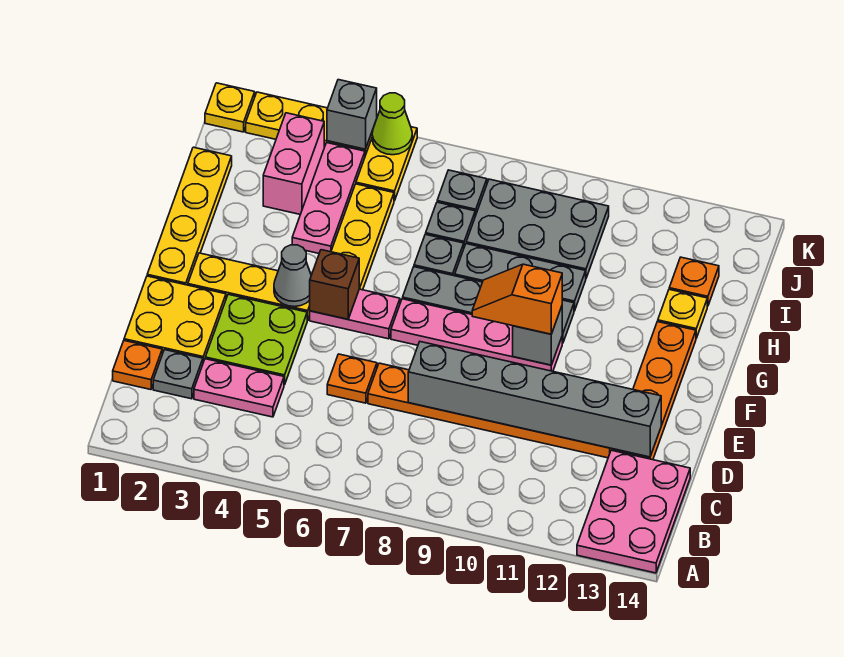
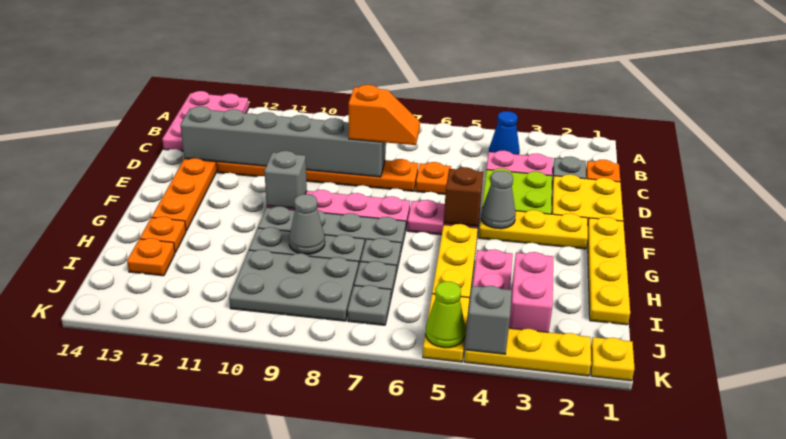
none -> blue cone B4 level 1
orange slope F9:F10 level 3 top 10 -> orange slope D7:D8 level 3 top 8
none -> grey cone H9 level 2
yellow plate H13 level 1 -> orange plate H13 level 1

